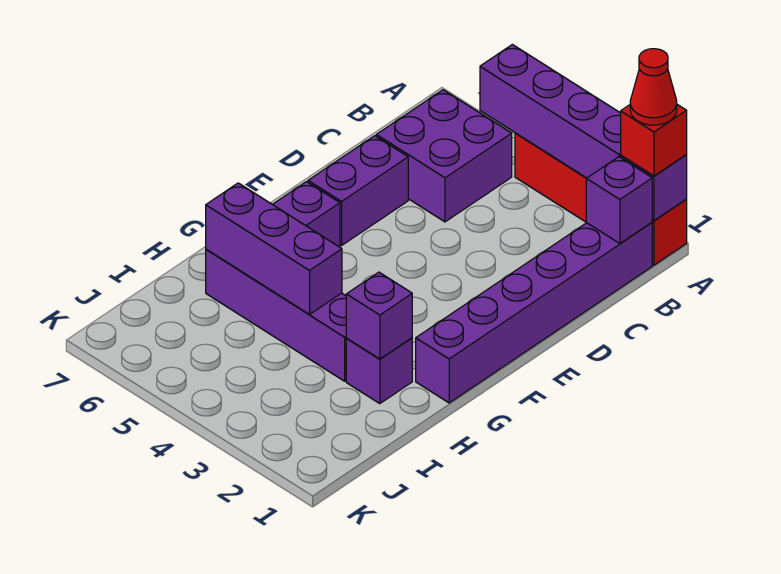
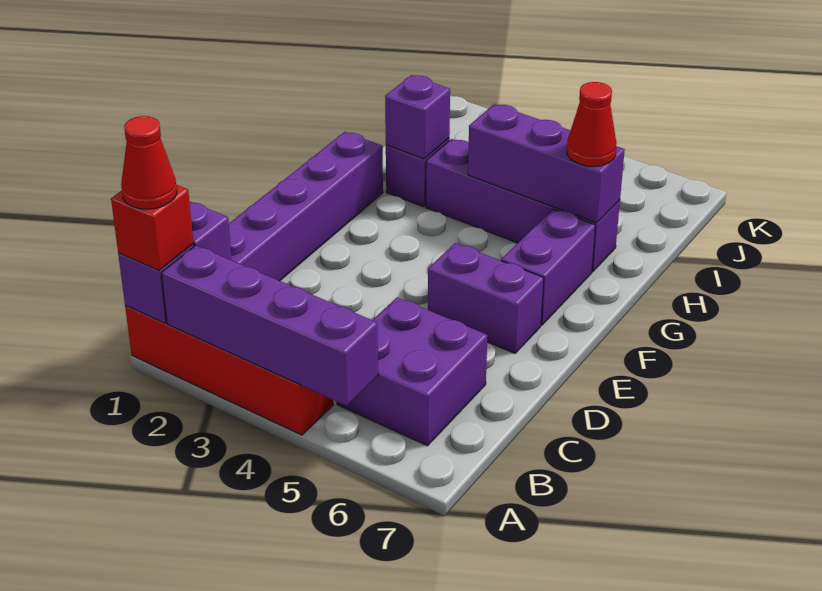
purple brick D6:E6 level 1 -> purple brick E5:E6 level 1
none -> red cone H6 level 3

